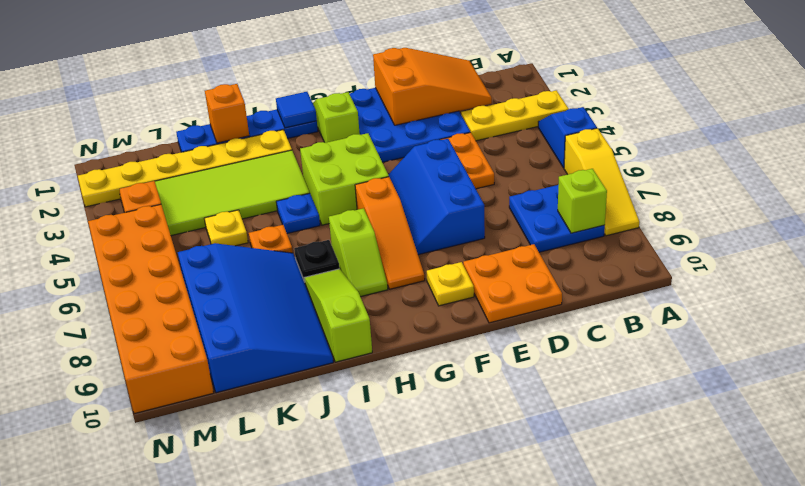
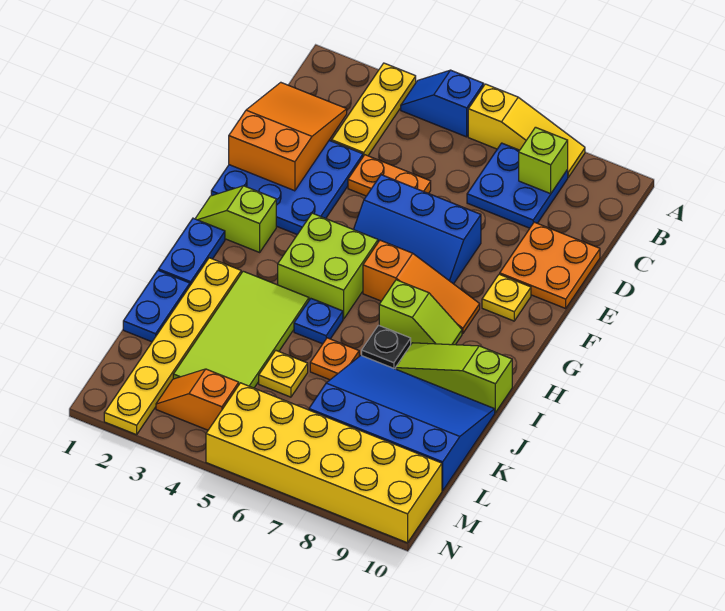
blue tile H1 level 2 -> none
orange brick J1 level 2 -> none
orange brick M5:N10 level 1 -> yellow brick M5:N10 level 1

